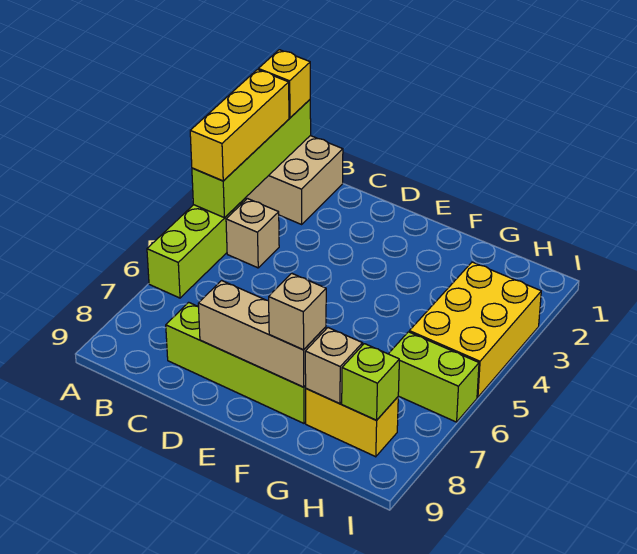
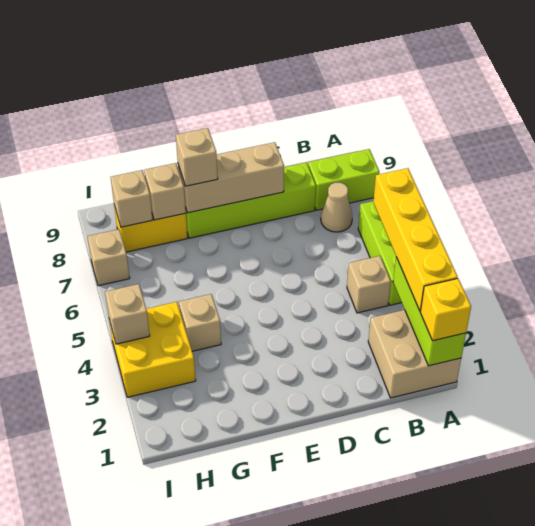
lime brick A1:A4 level 2 -> lime brick A1:A3 level 2
yellow brick A2:A4 level 3 -> yellow brick A2:A5 level 3
none -> tan cone B7 level 1
none -> tan brick G4 level 1
yellow brick H3:I5 level 1 -> yellow brick H3:I4 level 1
lime brick H6:I6 level 1 -> lime brick A8:B8 level 1
lime brick H8 level 2 -> tan brick H8 level 2
none -> tan brick I4 level 2
none -> tan brick I7 level 1

